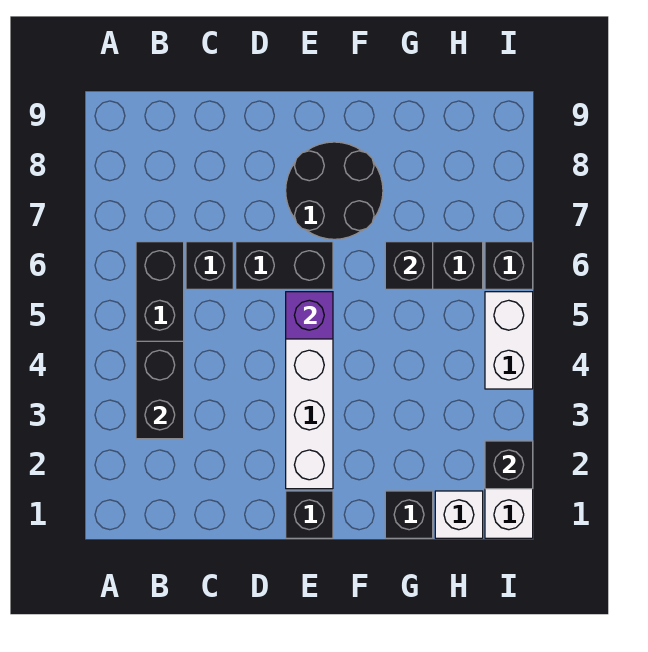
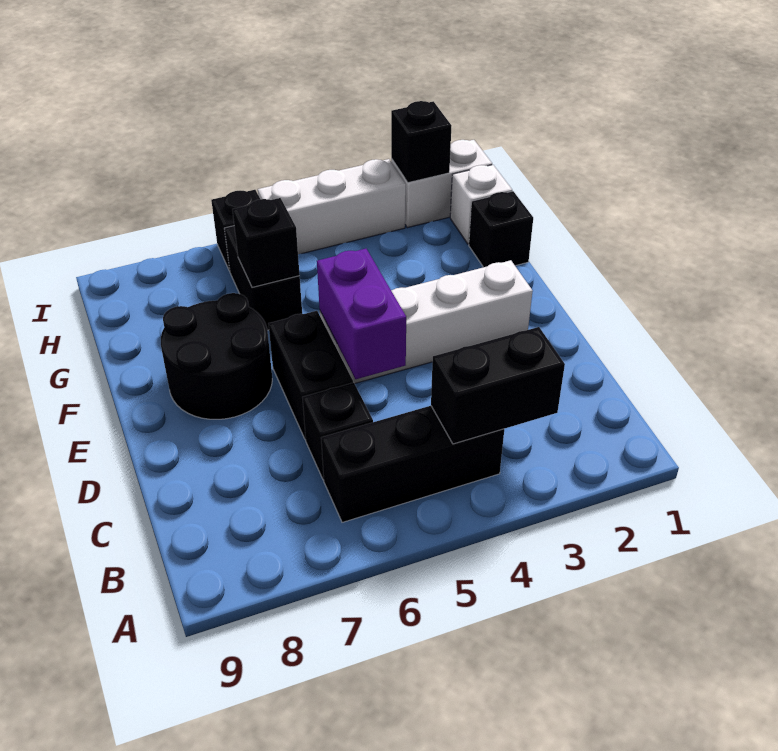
black brick E1 level 1 -> none
purple brick E5 level 2 -> purple brick D5:E5 level 2
white brick I4:I5 level 1 -> white brick I3:I5 level 1

